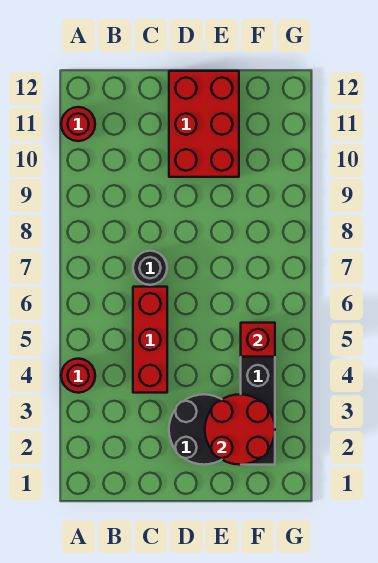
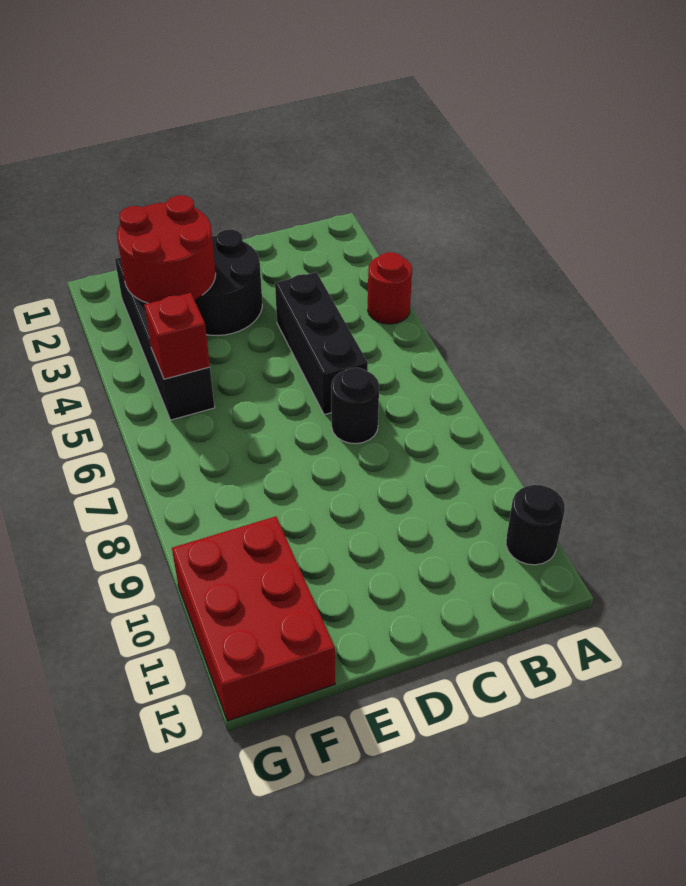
red round brick A11 level 1 -> black round brick A11 level 1
red brick C4:C6 level 1 -> black brick C4:C6 level 1
red brick D10:E12 level 1 -> red brick F10:G12 level 1

